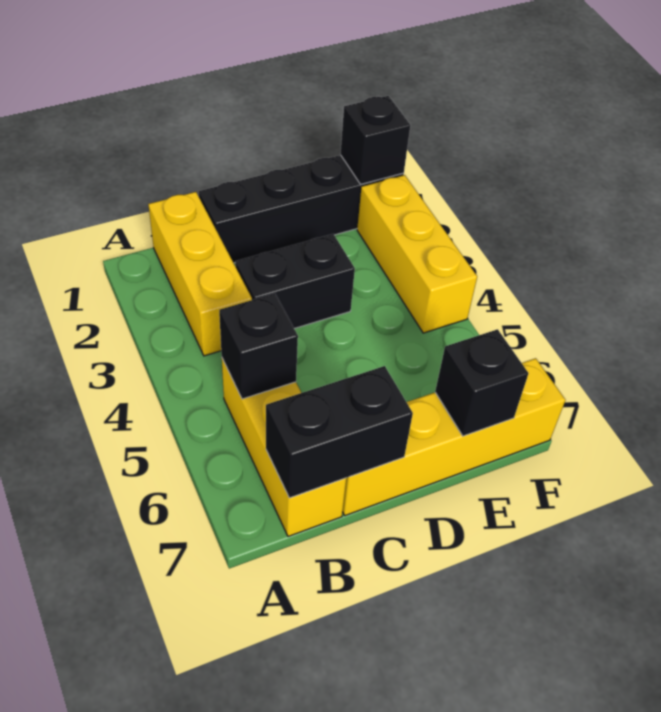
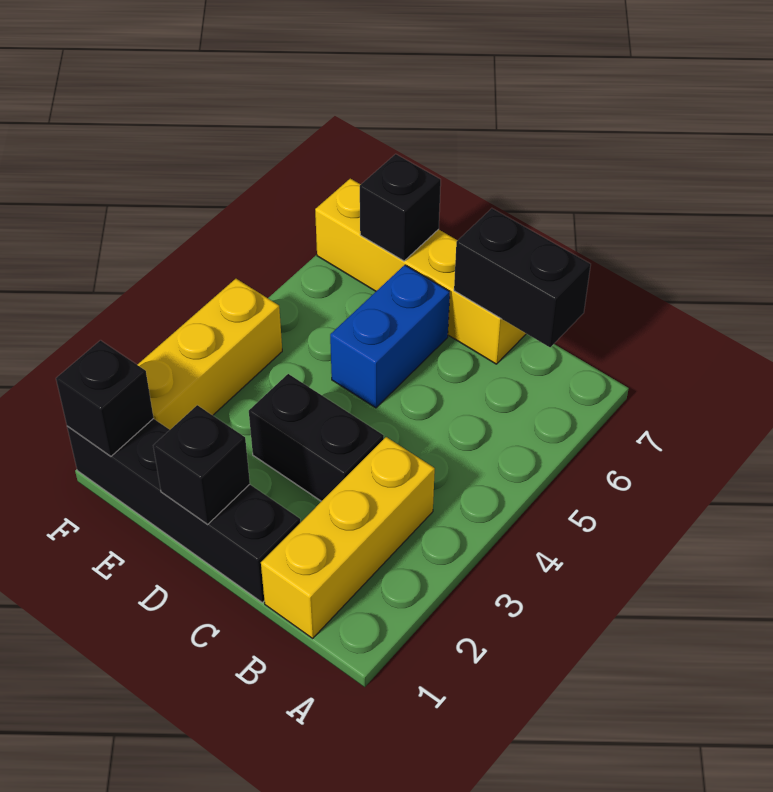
yellow brick B5:B7 level 1 -> none
black brick B5 level 2 -> black brick D1 level 2
none -> blue brick D5:D6 level 1

